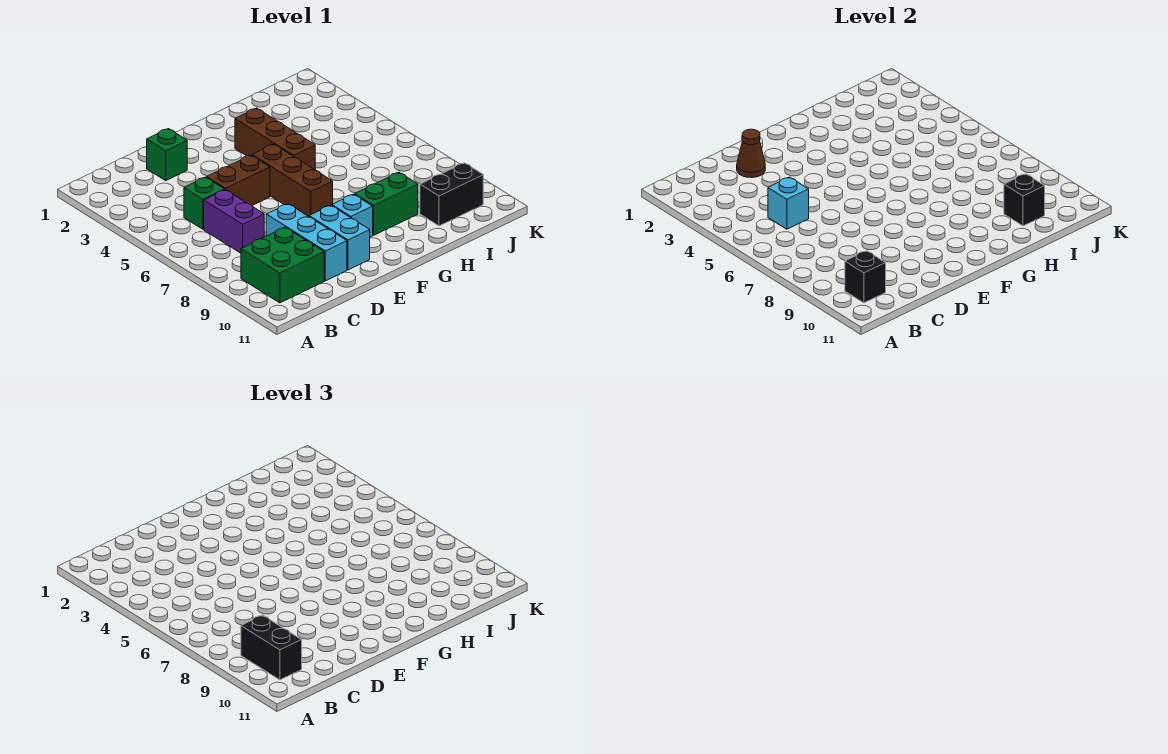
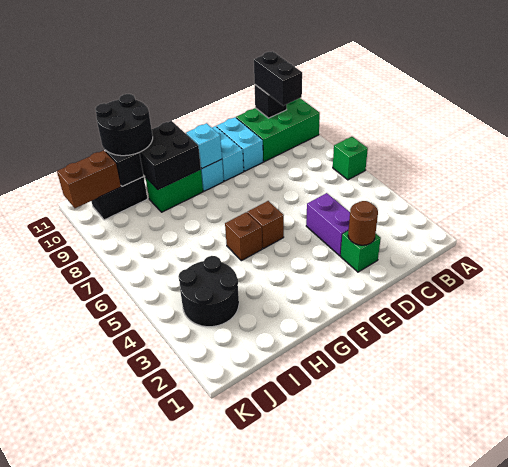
green brick B9:C10 level 1 -> green brick A9:C10 level 1
green brick C5 level 1 -> green brick A6 level 1
cyan brick C5 level 2 -> cyan brick F9 level 2
purple brick C6:C7 level 1 -> purple brick D3:D4 level 1
brown cone D2 level 2 -> brown round brick D2 level 2
brown brick D5:E5 level 1 -> brown brick J10:K10 level 2
cyan brick D8:D10 level 1 -> cyan brick D9:D10 level 1
brown brick F5:F7 level 1 -> brown brick F5 level 1
brown brick G3:G5 level 1 -> brown brick G5 level 1
none -> black brick G9:H10 level 2
none -> black round brick H10:I11 level 3
none -> black round brick I3:J4 level 1

